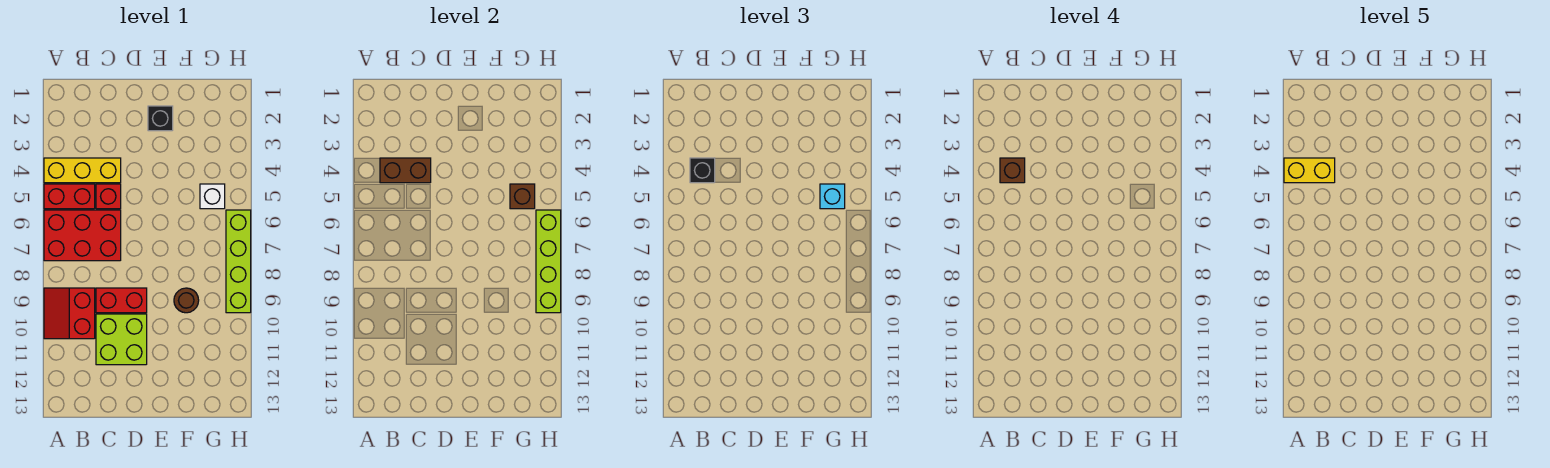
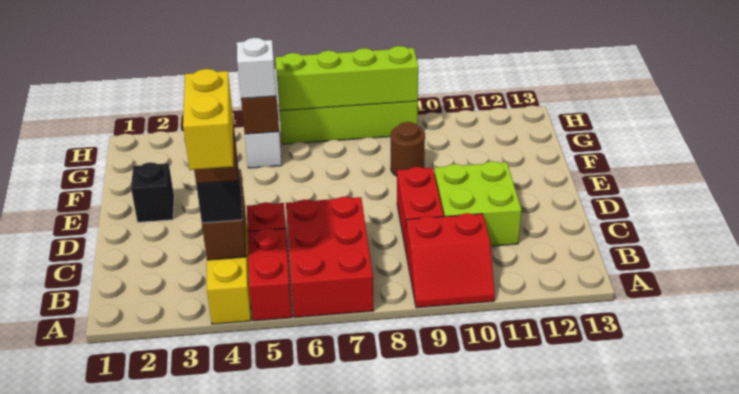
cyan brick G5 level 3 -> white brick G5 level 3

